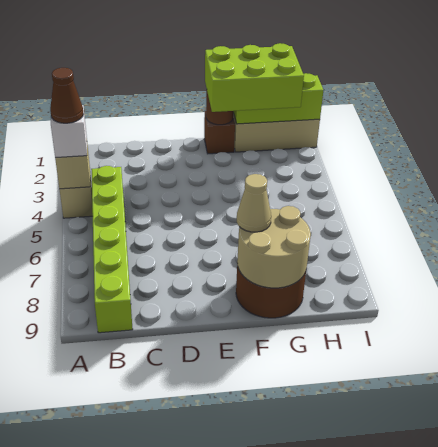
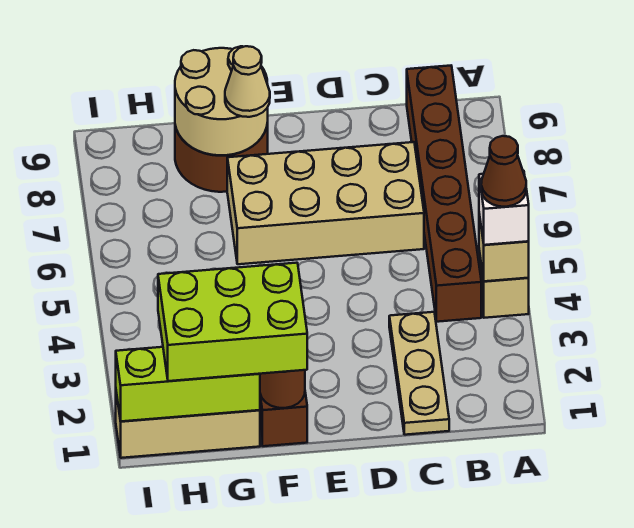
lime brick B4:B9 level 1 -> brown brick B4:B9 level 1
none -> tan plate C1:C3 level 1
none -> tan brick C6:F7 level 1

